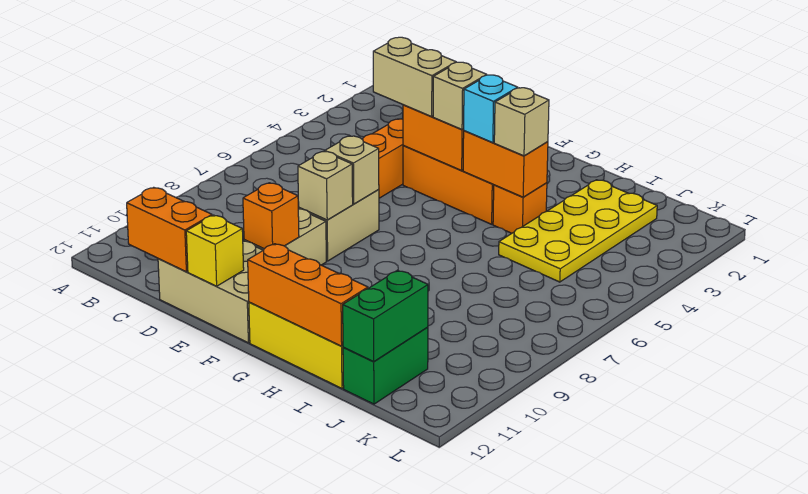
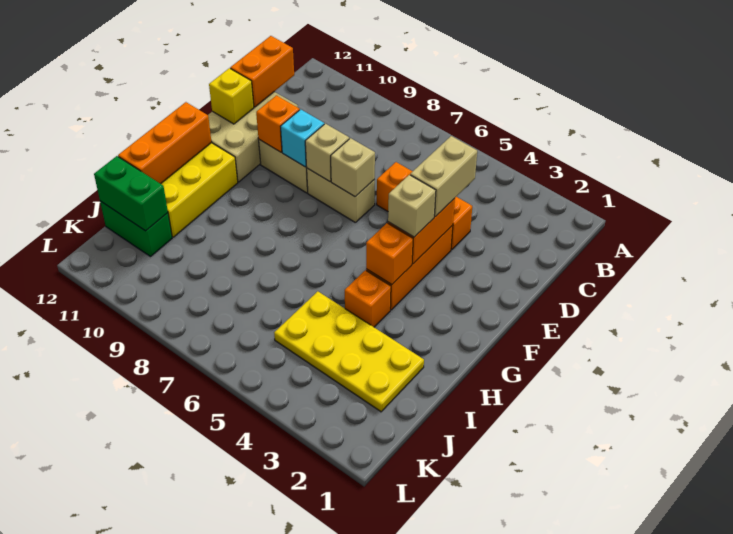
orange brick G4:H4 level 2 -> orange brick G4 level 2
cyan brick G4 level 3 -> cyan brick E9 level 2
tan brick H4 level 3 -> none

